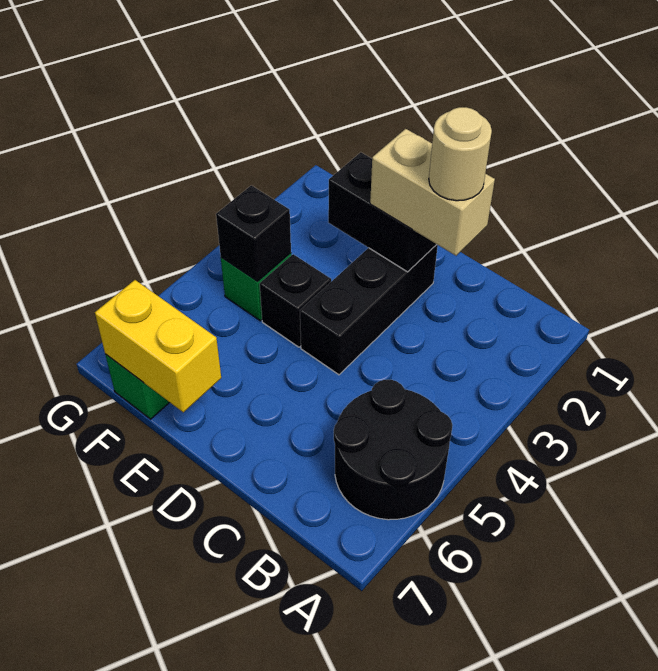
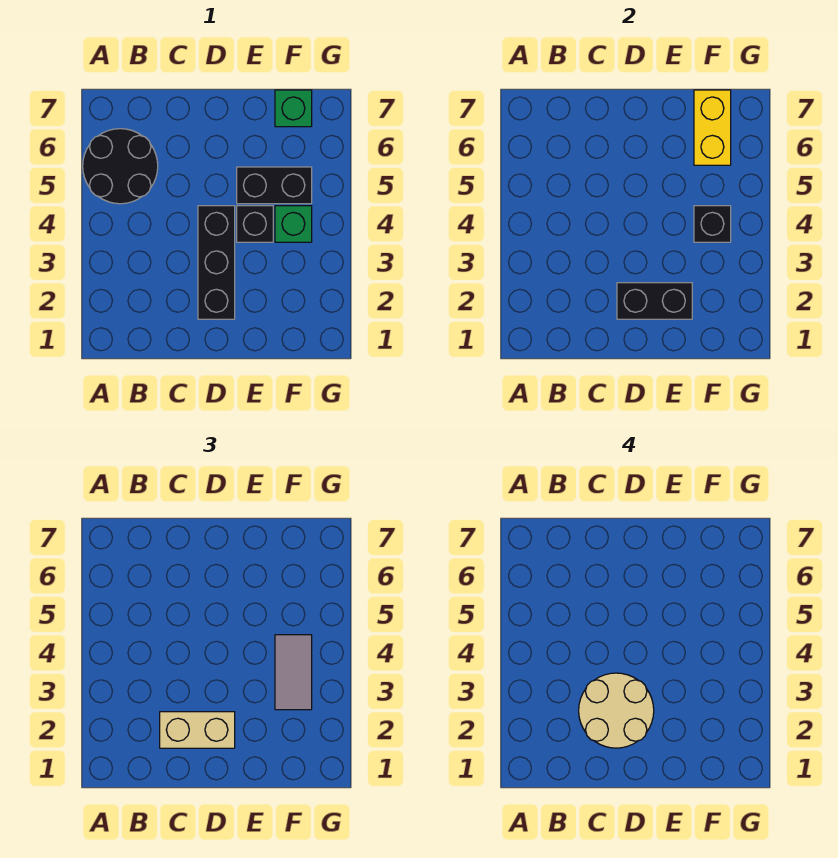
tan round brick C2 level 4 -> tan round brick C2:D3 level 4
none -> black brick E5:F5 level 1
yellow brick E7:F7 level 2 -> yellow brick F6:F7 level 2
none -> grey tile F3:F4 level 3

